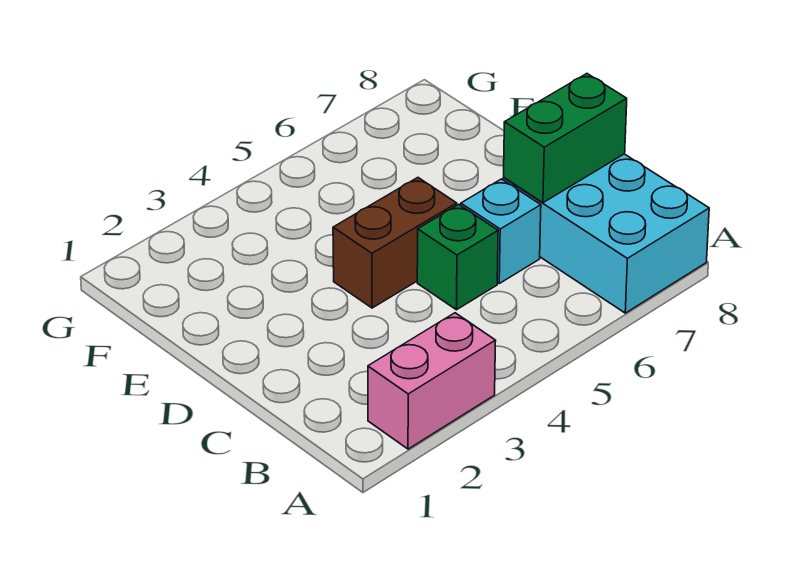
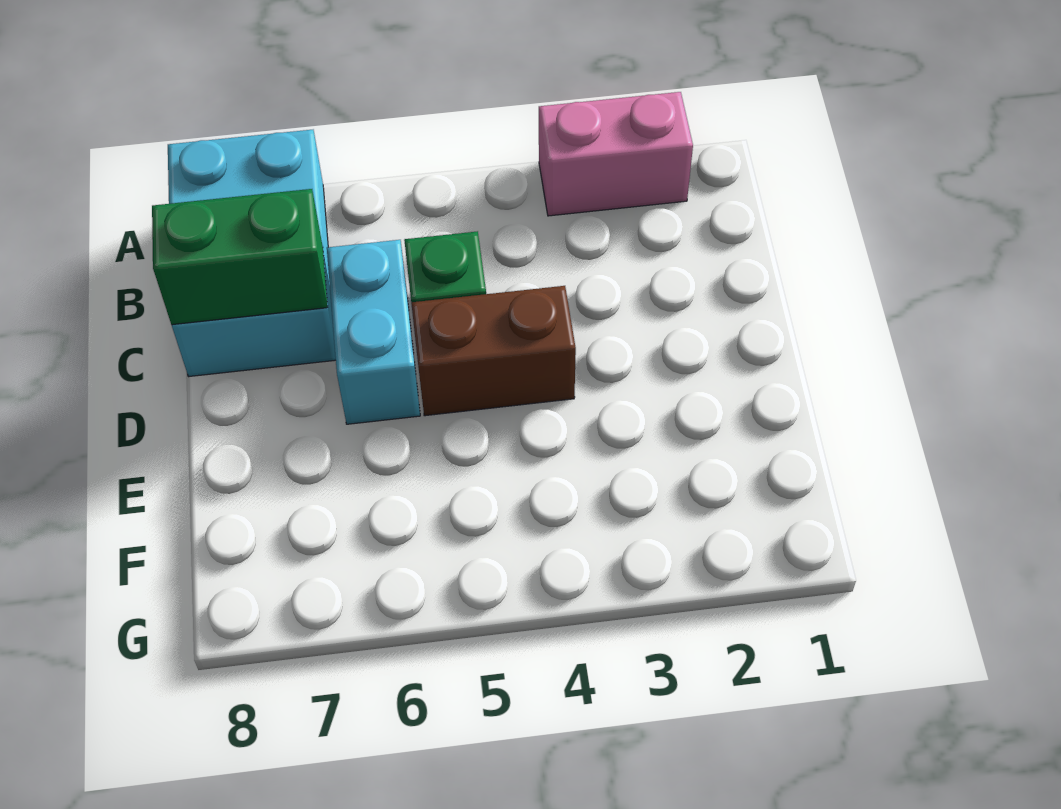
cyan brick C6 level 1 -> cyan brick C6:D6 level 1

